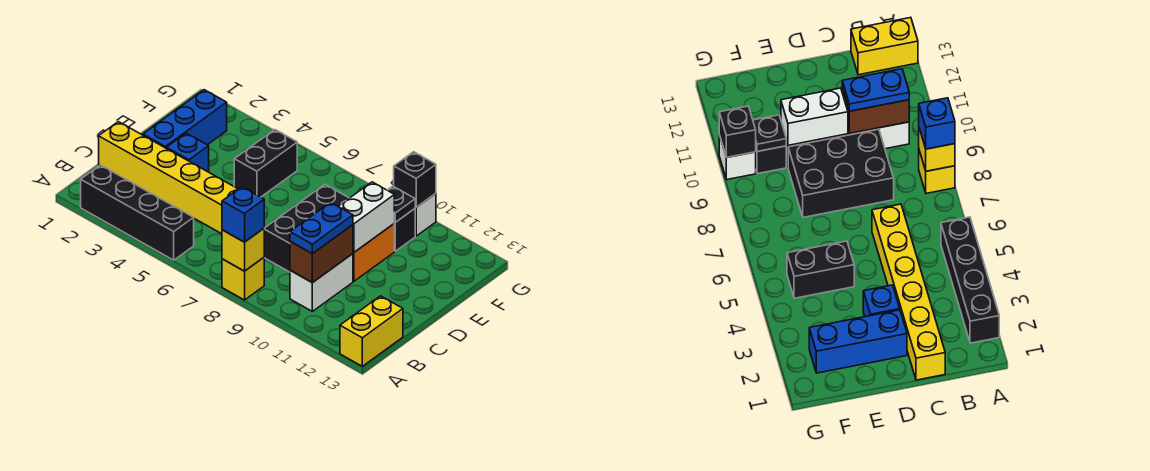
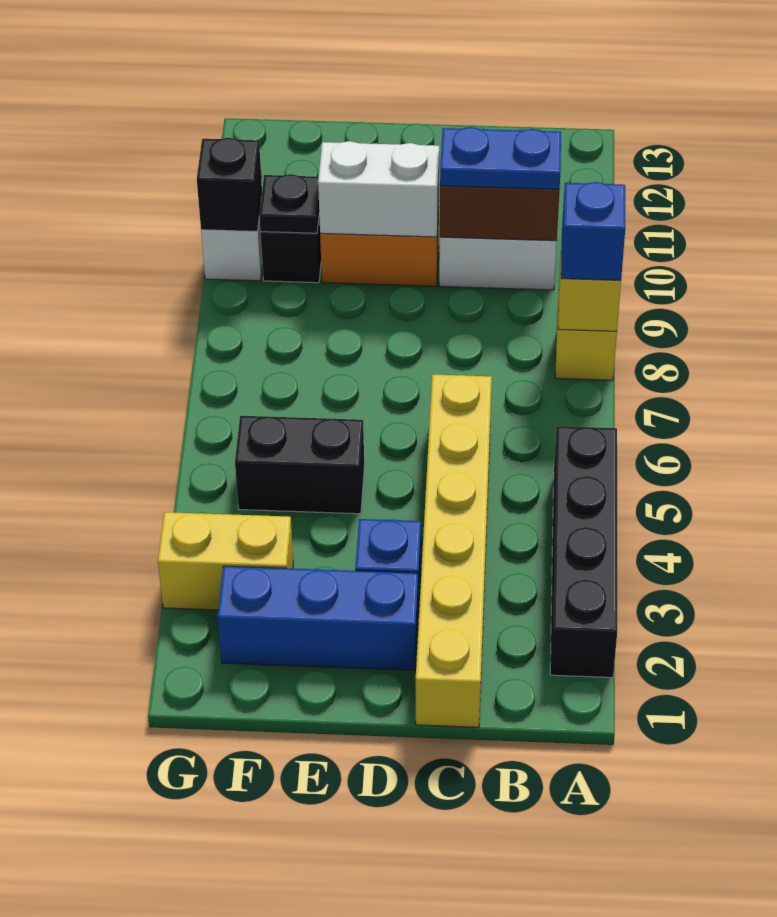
yellow brick A13:B13 level 1 -> yellow brick F3:G3 level 1
black brick C8:E9 level 1 -> none

